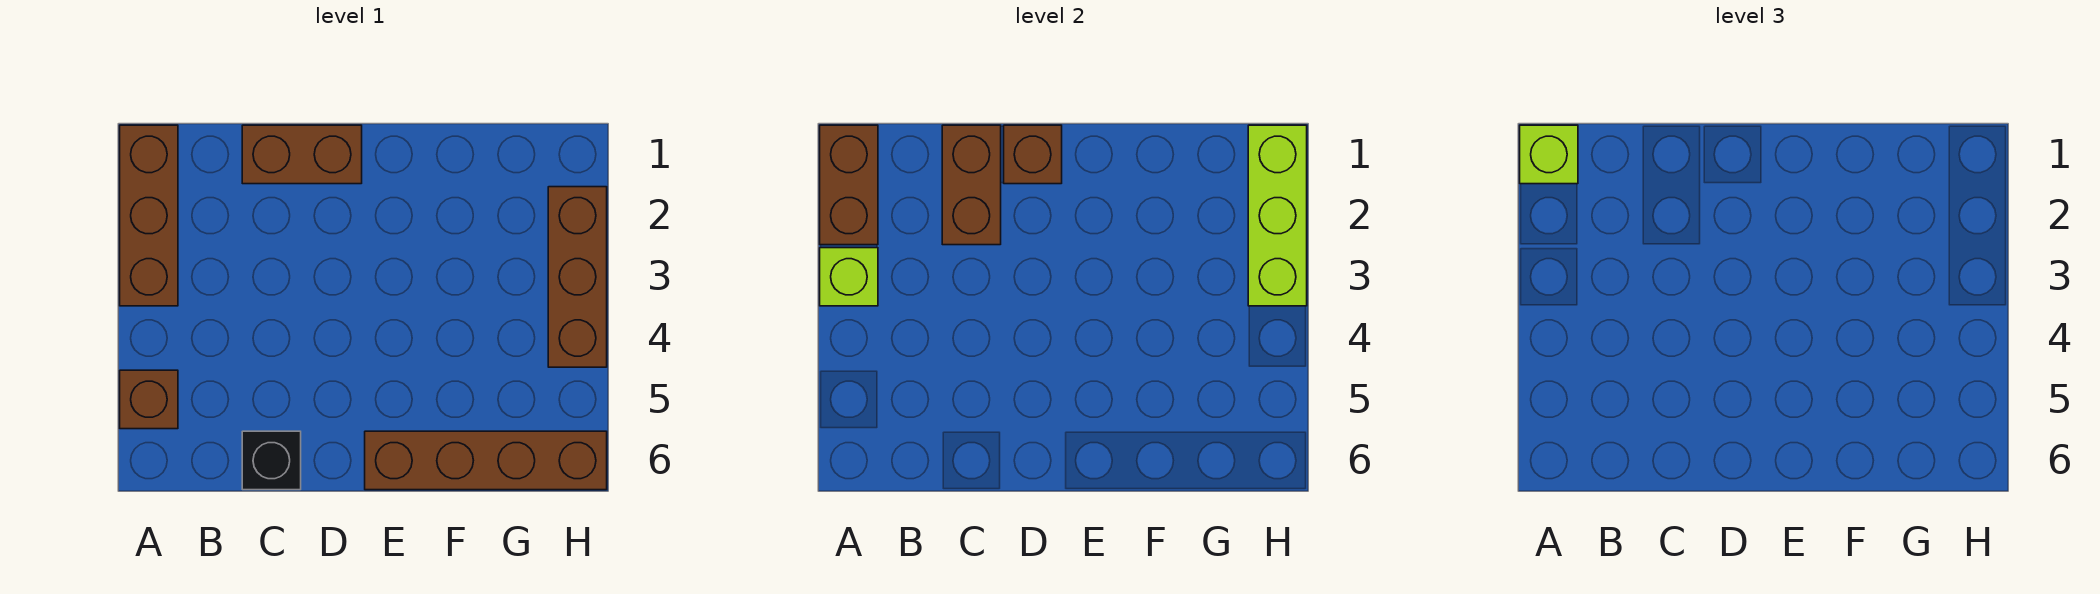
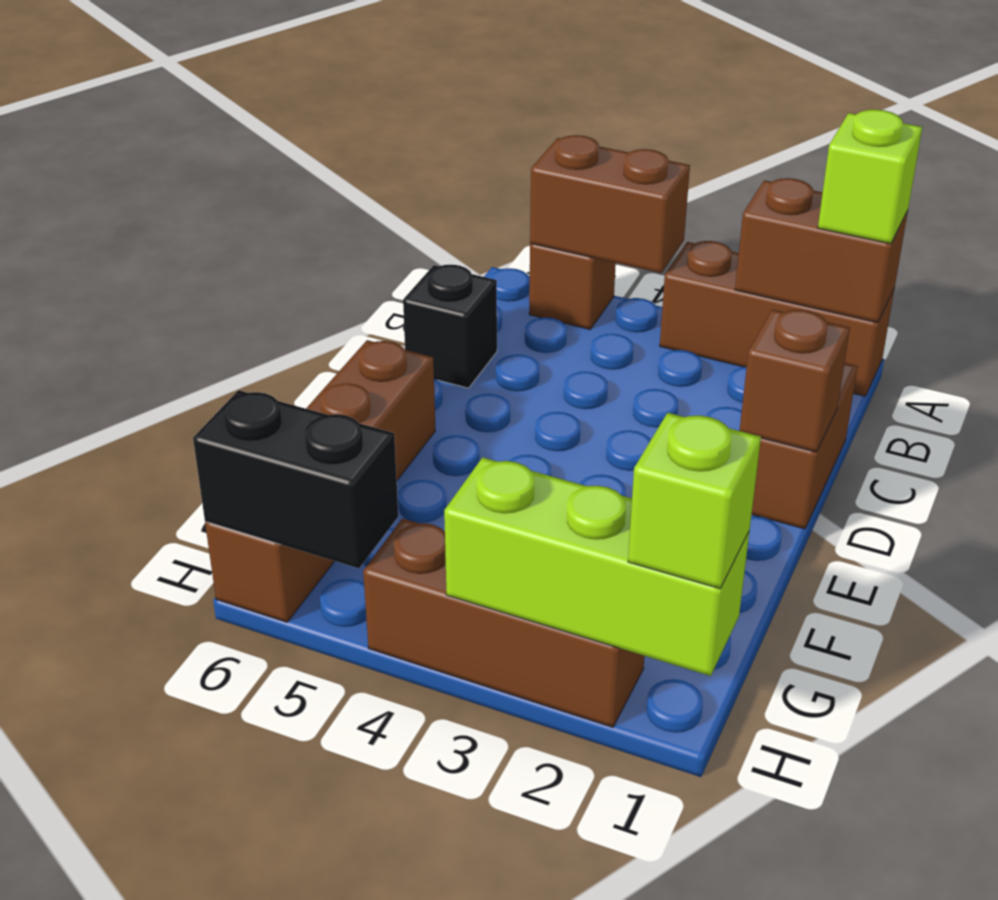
lime brick A3 level 2 -> lime brick H1 level 3
brown brick C1:C2 level 2 -> brown brick A4:A5 level 2
none -> black brick H5:H6 level 2

